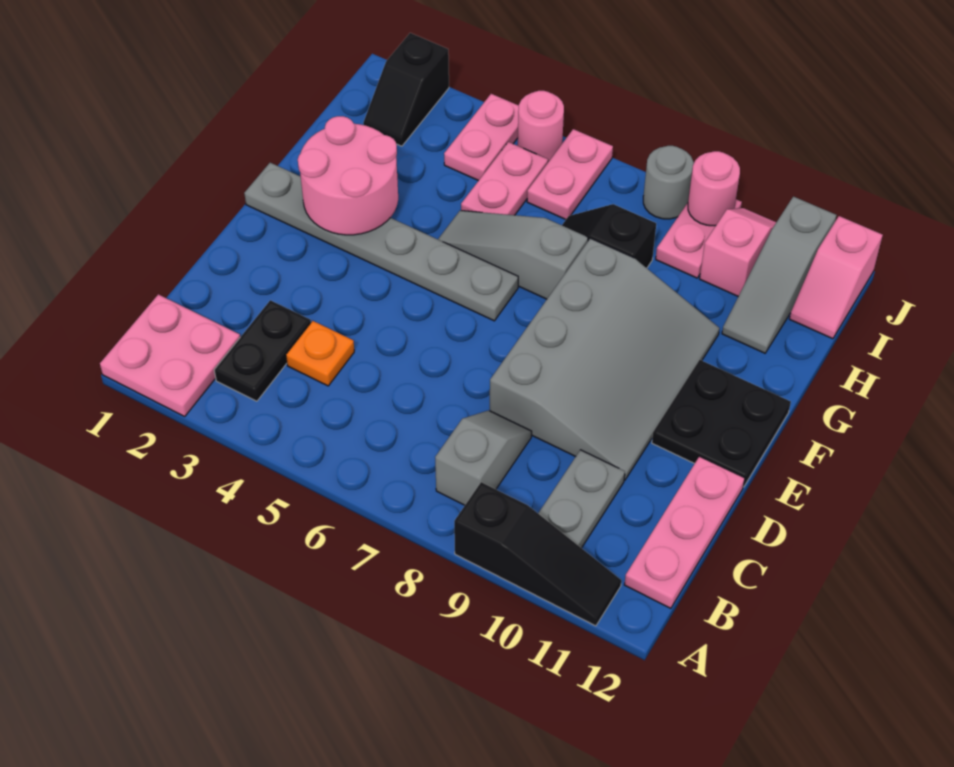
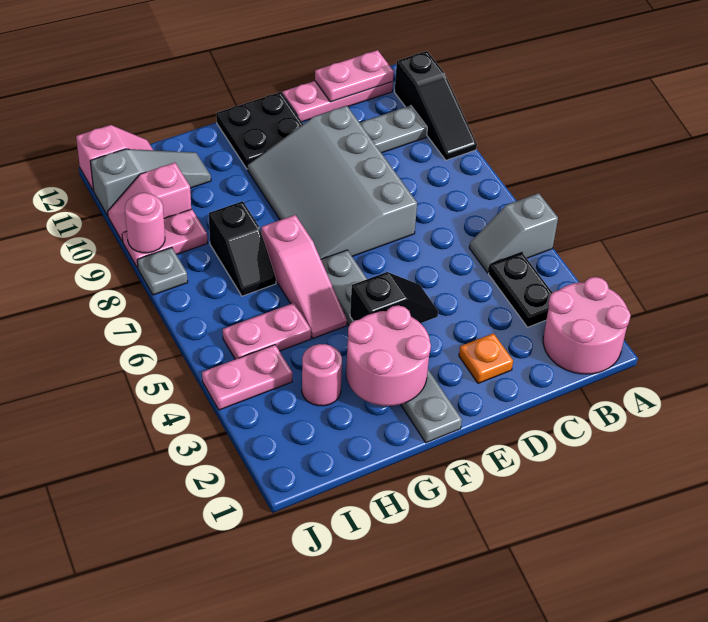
pink plate A1:B2 level 1 -> pink round brick A1:B2 level 1
black slope A9:A11 level 1 top 9 -> black slope A9:A11 level 1 top 11
black plate B3:C3 level 1 -> black plate B3:B4 level 1
grey slope B8:C8 level 1 top B -> grey slope A5:B5 level 1 top A
orange plate C4 level 1 -> orange plate D2 level 1
grey slope D8:G10 level 1 top 8 -> grey slope D7:F10 level 1 top D
grey slope G5:G7 level 1 top 7 -> pink slope G5:G7 level 1 top 7
black slope I2:J2 level 1 top J -> black slope E4:F4 level 2 top F
pink plate I6:J6 level 1 -> pink plate B12:C12 level 2
pink round brick J5 level 1 -> pink round brick H3 level 1
grey round brick J8 level 1 -> grey plate J8 level 1

